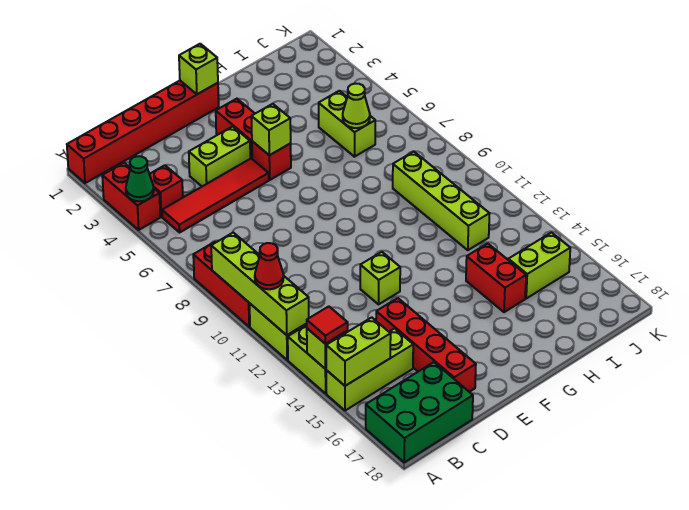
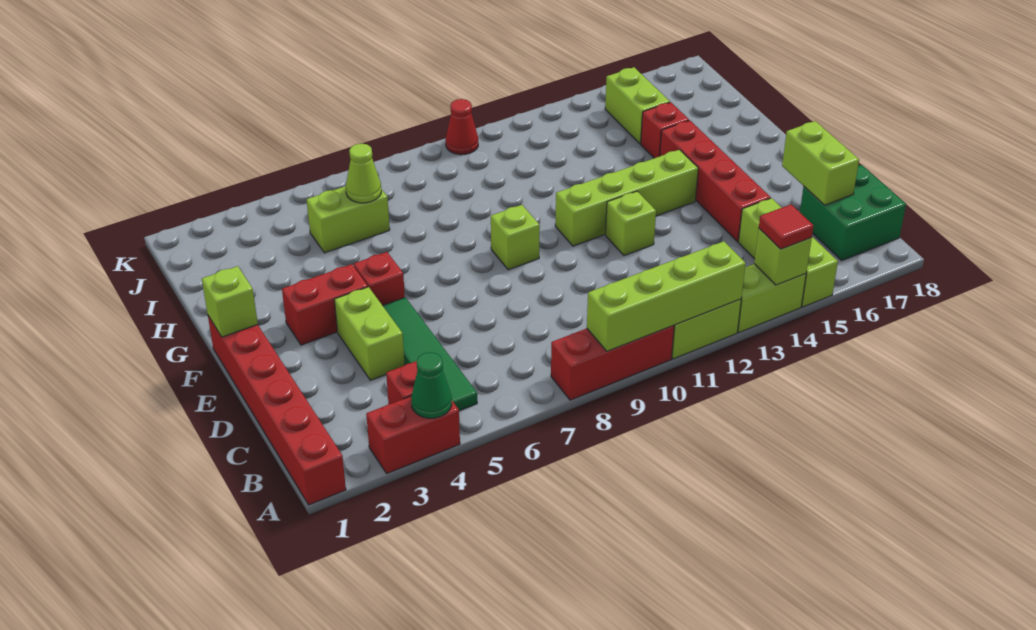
red cone A11 level 3 -> red cone K10 level 1
lime brick A15:B15 level 2 -> lime brick C17:D17 level 2
green brick A17:C18 level 1 -> green brick B17:C18 level 1
red tile B5:E5 level 1 -> green tile B5:E5 level 1
red brick D14:D17 level 1 -> red brick D15:G15 level 1
lime brick F5 level 2 -> lime brick F9 level 1
red brick H14:H15 level 1 -> red brick H15 level 1
lime brick I9:I12 level 1 -> lime brick F11:F14 level 1

